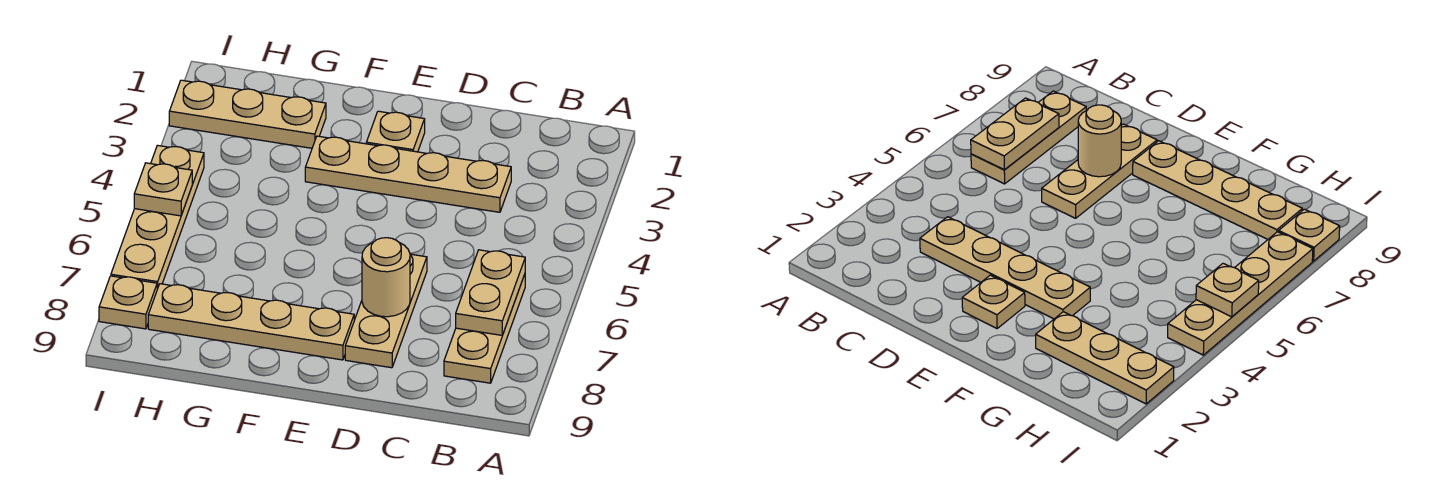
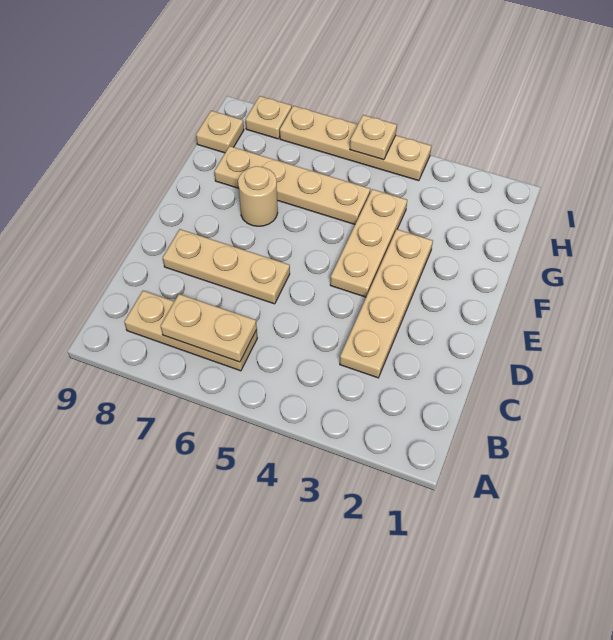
tan round brick D7 level 2 -> tan round brick F7 level 1
tan plate E2 level 1 -> tan plate H9 level 1
tan plate E8:H8 level 1 -> tan plate G5:G8 level 1
tan plate G2:I2 level 1 -> tan plate E4:G4 level 1

